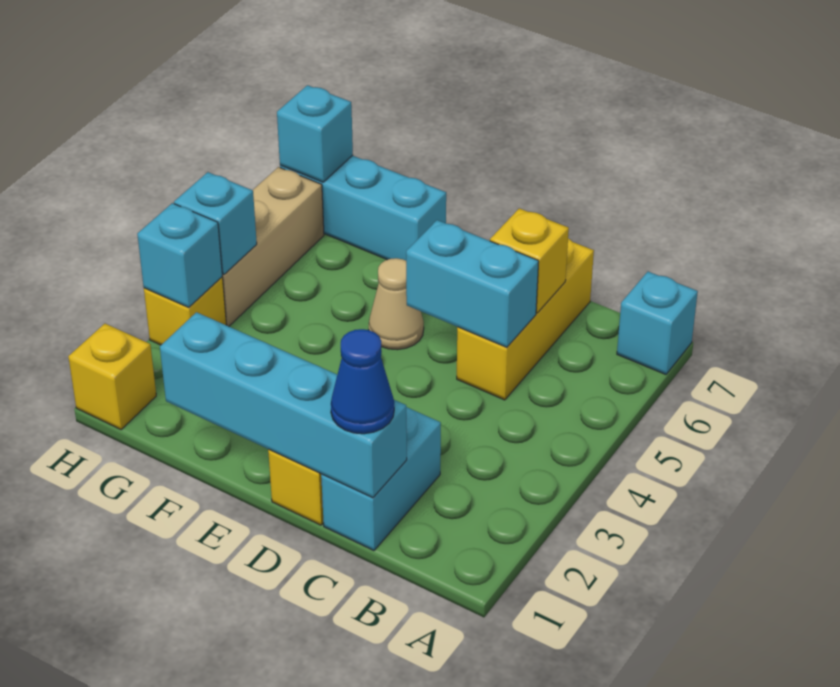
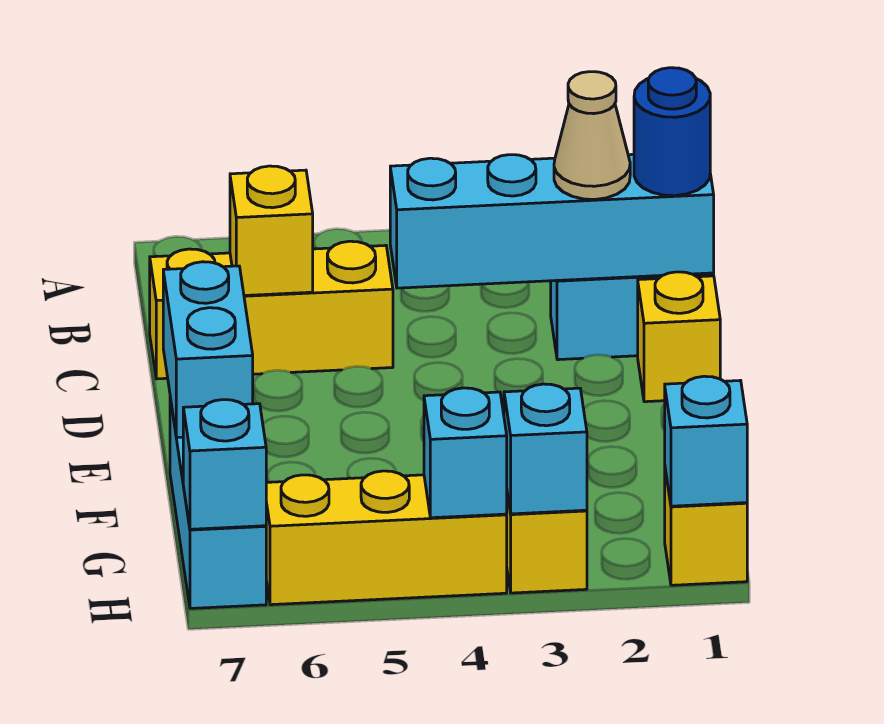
cyan brick A7 level 1 -> cyan brick H1 level 2
cyan brick C1:F1 level 2 -> cyan brick C1:C4 level 2
blue cone C1 level 3 -> blue round brick C1 level 3
cyan brick C5:D5 level 2 -> cyan brick E7:F7 level 2
tan cone E5 level 1 -> tan cone C2 level 3
tan brick H4:H6 level 1 -> yellow brick H4:H6 level 1

